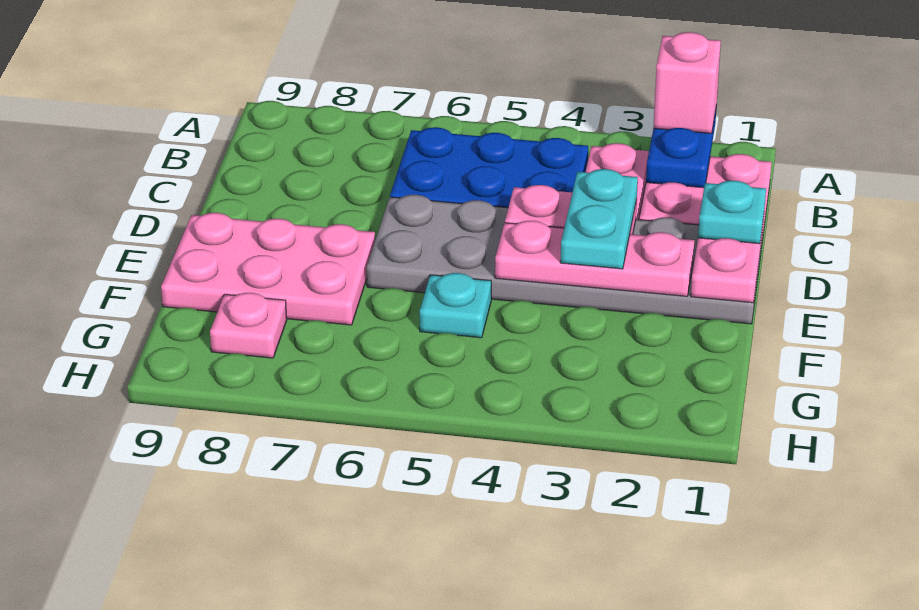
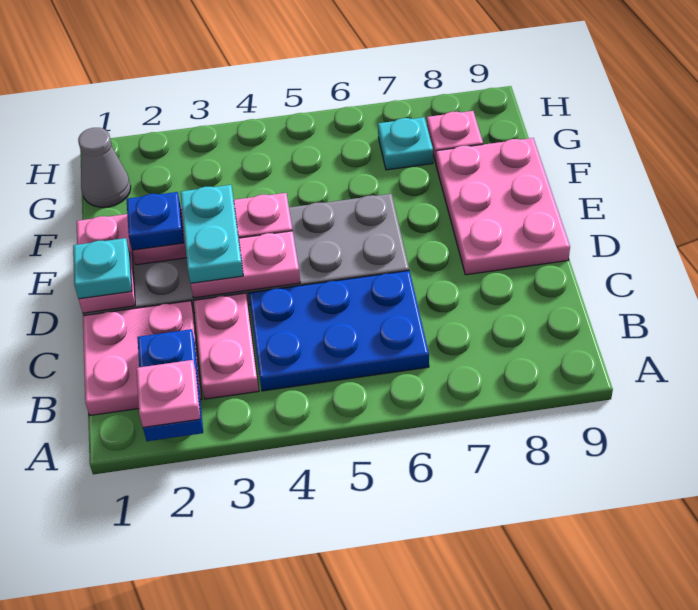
pink brick A2 level 3 -> pink plate A2 level 3
none -> blue plate E2 level 3
pink plate E7:F9 level 1 -> pink plate D8:F9 level 1
cyan plate F5 level 1 -> cyan plate G7 level 1
none -> grey cone G1 level 1

